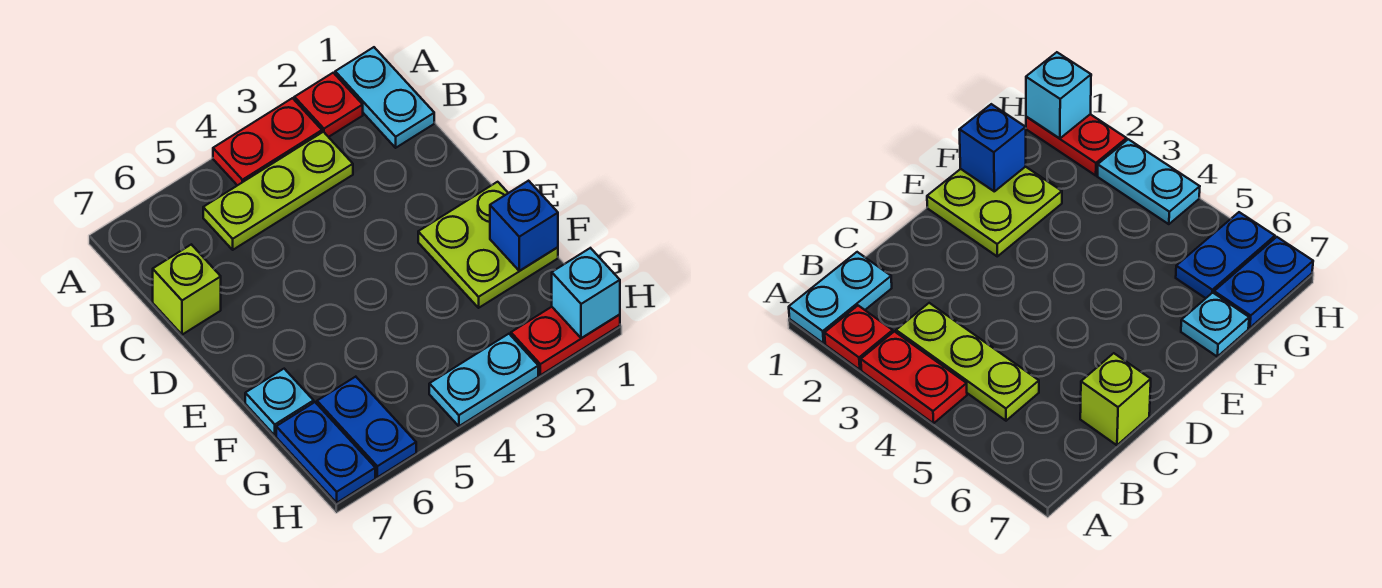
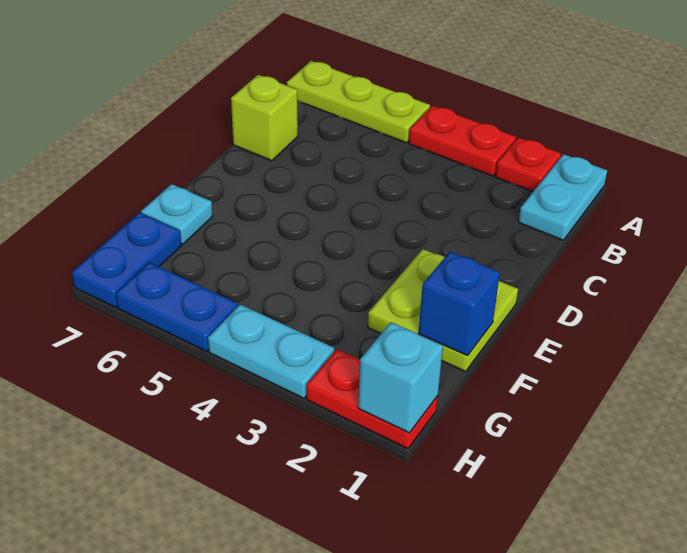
lime plate B3:B5 level 1 -> lime plate A5:A7 level 1
blue plate G6:H6 level 1 -> blue plate H5:H6 level 1

